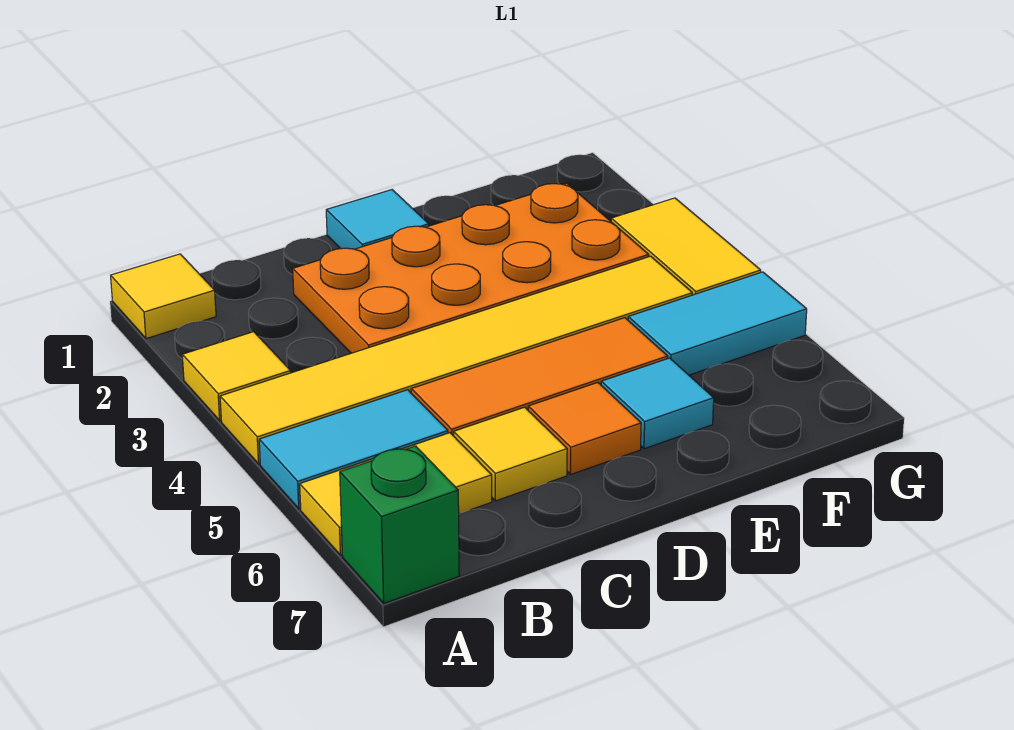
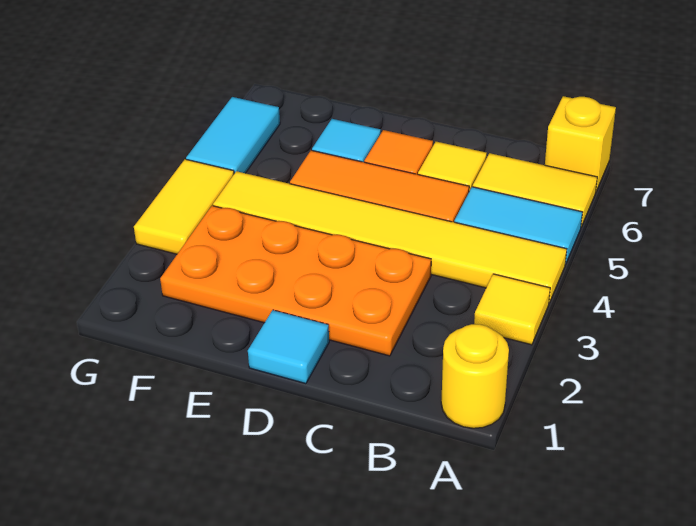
yellow tile A1 level 1 -> yellow round brick A1 level 1
green brick A7 level 1 -> yellow brick A7 level 1
cyan tile F5:G5 level 1 -> cyan tile G5:G6 level 1

